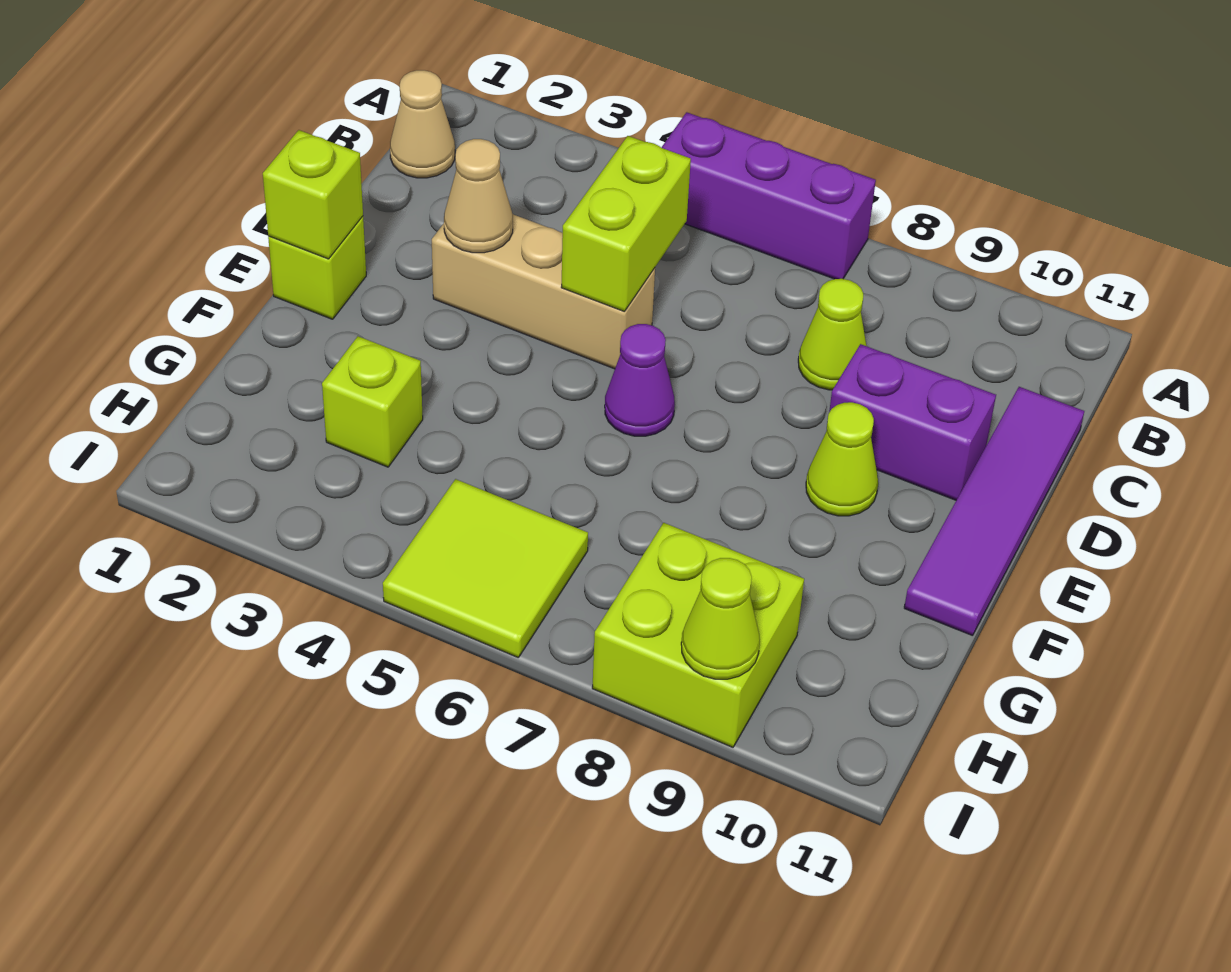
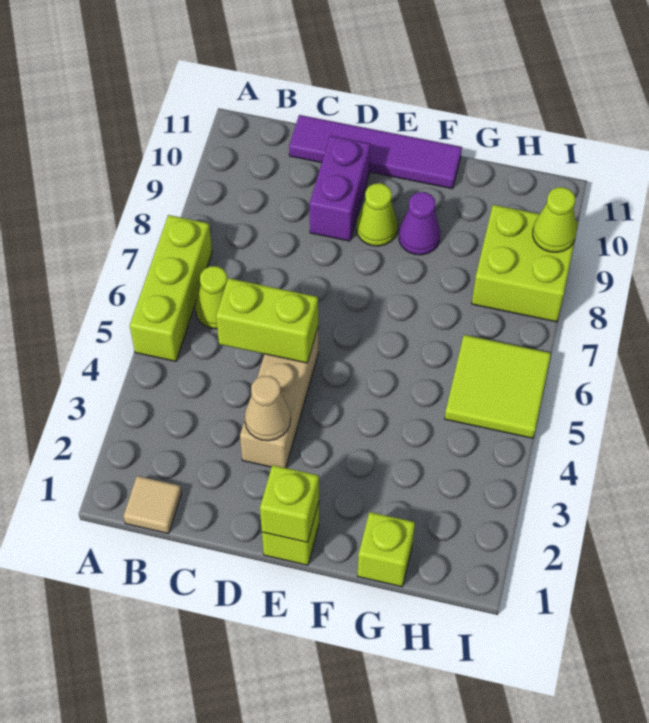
purple brick A5:A7 level 1 -> lime brick A5:A7 level 1
tan cone B1 level 1 -> tan tile B1 level 1
lime cone C8 level 1 -> lime cone B6 level 1
purple cone E6 level 1 -> purple cone F9 level 1
lime brick G3 level 1 -> lime brick G1 level 1

